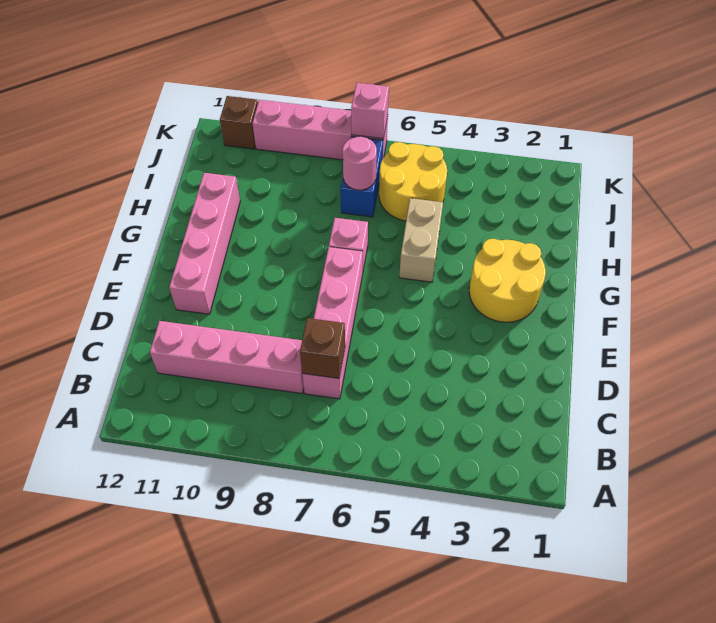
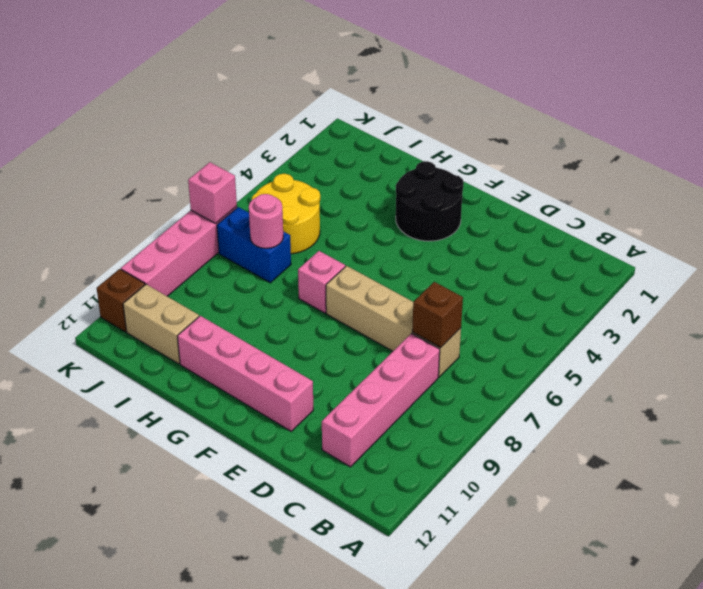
pink brick C7:F7 level 1 -> tan brick C7:F7 level 1
yellow round brick F2:G3 level 1 -> black round brick F2:G3 level 1
tan brick G5:H5 level 1 -> tan brick I11:J11 level 1

